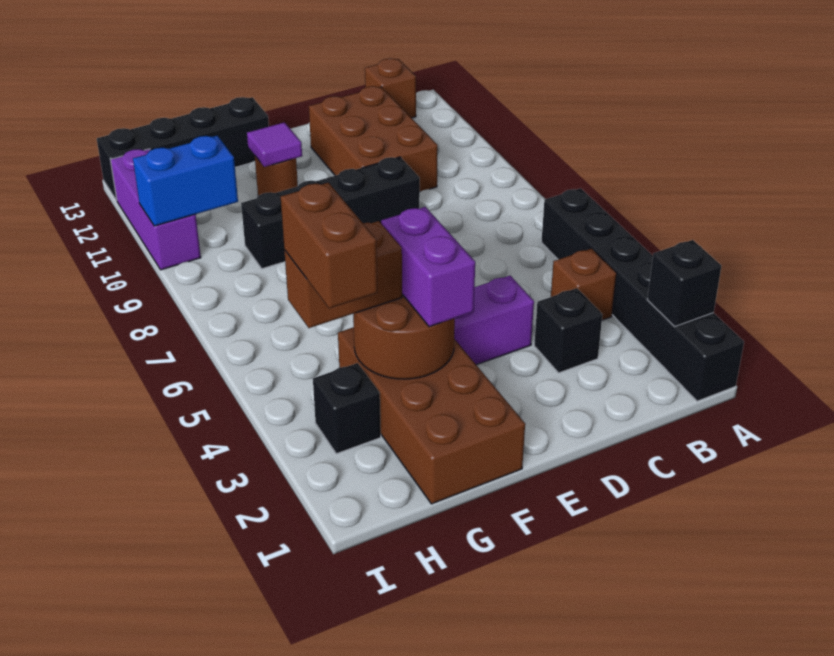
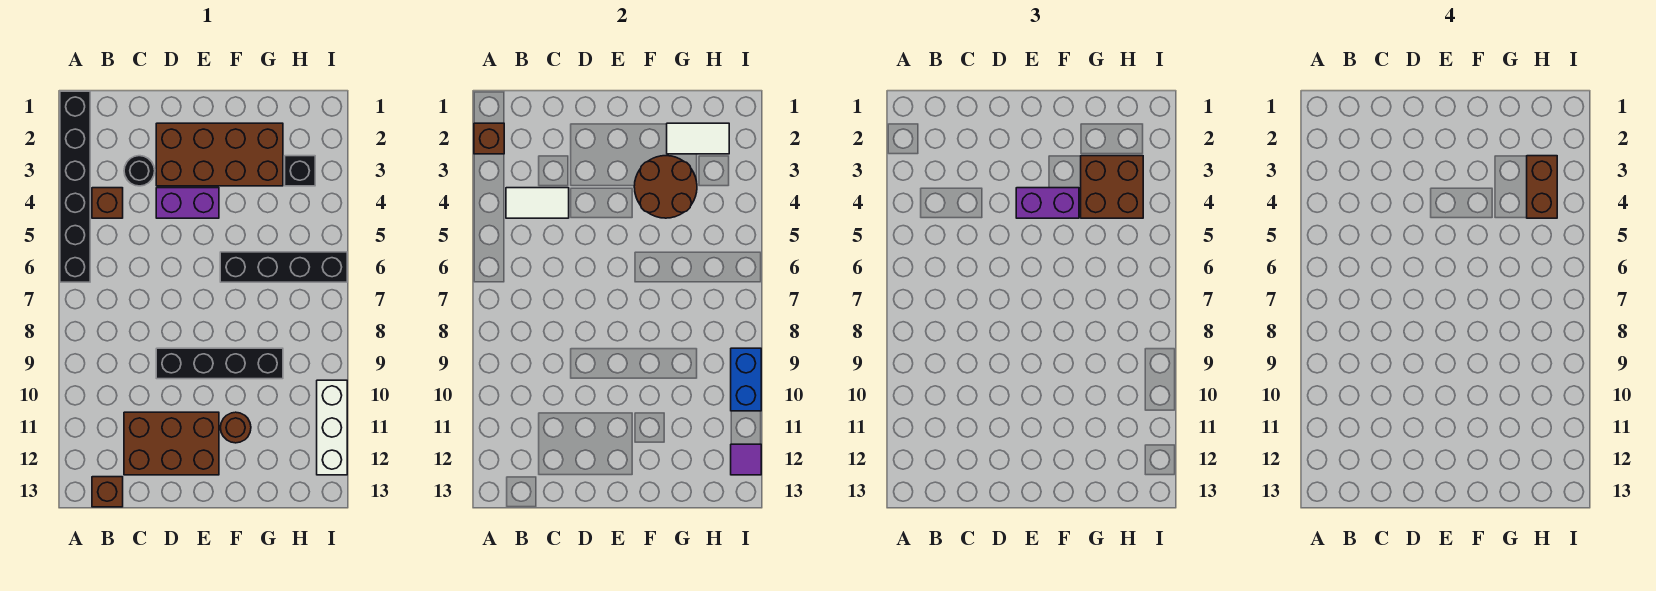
black brick A2 level 2 -> brown brick A2 level 2
none -> white tile B4:C4 level 2
black brick C3 level 1 -> black round brick C3 level 1
brown brick C10:D12 level 1 -> brown brick C11:E12 level 1
brown brick F1:G4 level 1 -> brown brick D2:G3 level 1
purple brick F3:F4 level 3 -> purple brick E4:F4 level 3
purple tile F11 level 2 -> purple tile I12 level 2
black brick F13:I13 level 1 -> black brick F6:I6 level 1
none -> white tile G2:H2 level 2
brown brick G4:H4 level 3 -> brown brick G3:H4 level 3
blue brick H10:I10 level 2 -> blue brick I9:I10 level 2
purple brick I10:I12 level 1 -> white brick I10:I12 level 1

